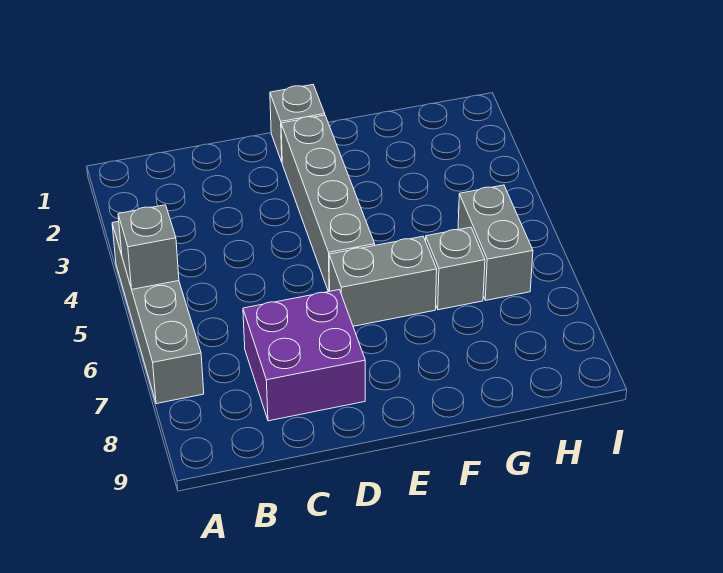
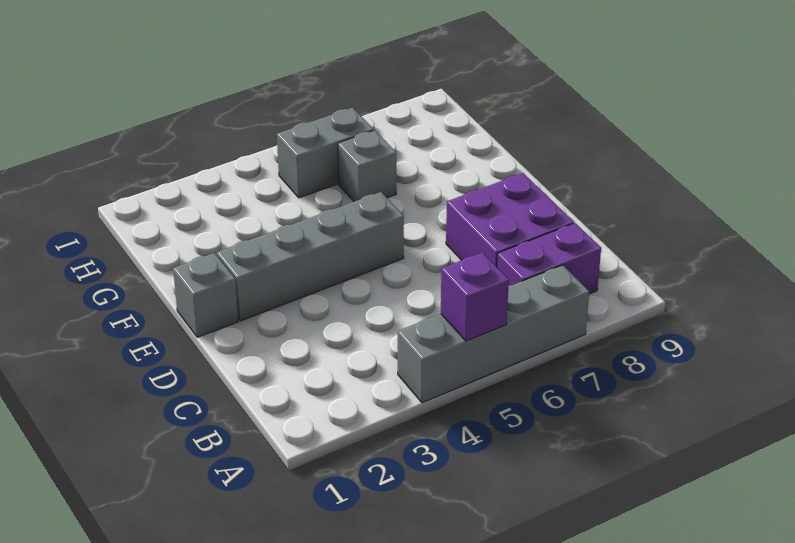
grey brick A5 level 2 -> purple brick A5 level 2
none -> purple brick B7:B8 level 1
grey brick E6:F6 level 1 -> none

